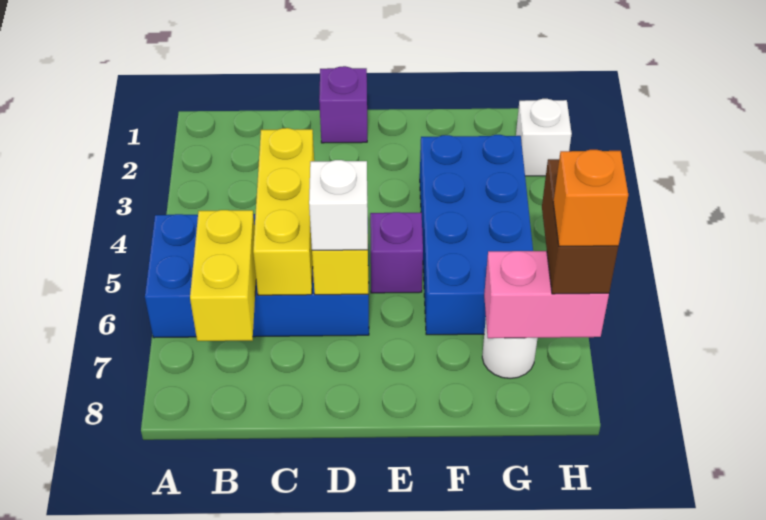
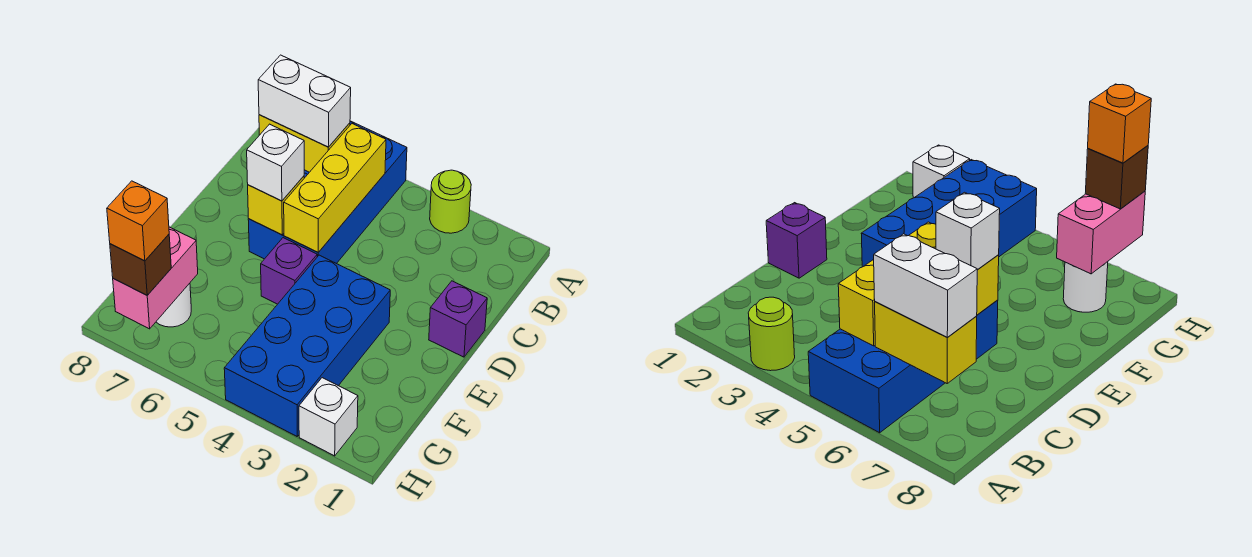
none -> lime round brick A3 level 1
none -> white brick B6:B7 level 3
yellow brick C4:C6 level 2 -> yellow brick B5:D5 level 2
blue brick F3:G6 level 1 -> blue brick E3:H4 level 1
brown brick H6:H7 level 3 -> brown brick H7 level 3

